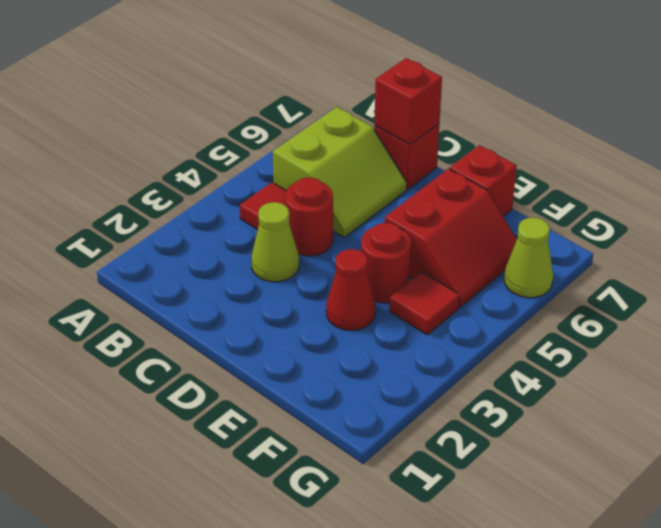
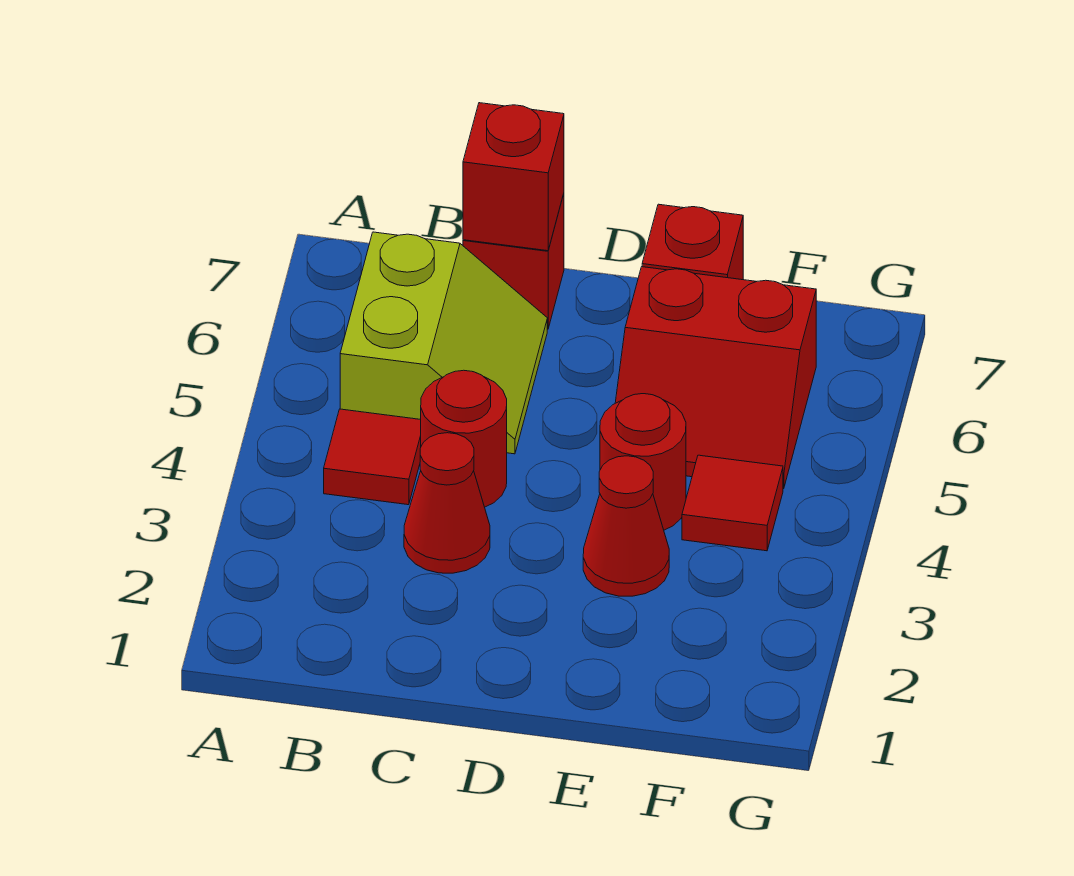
lime cone C3 level 1 -> red cone C3 level 1
red slope E5:F6 level 1 top E -> red slope E5:F6 level 1 top 6
lime cone G6 level 1 -> none

